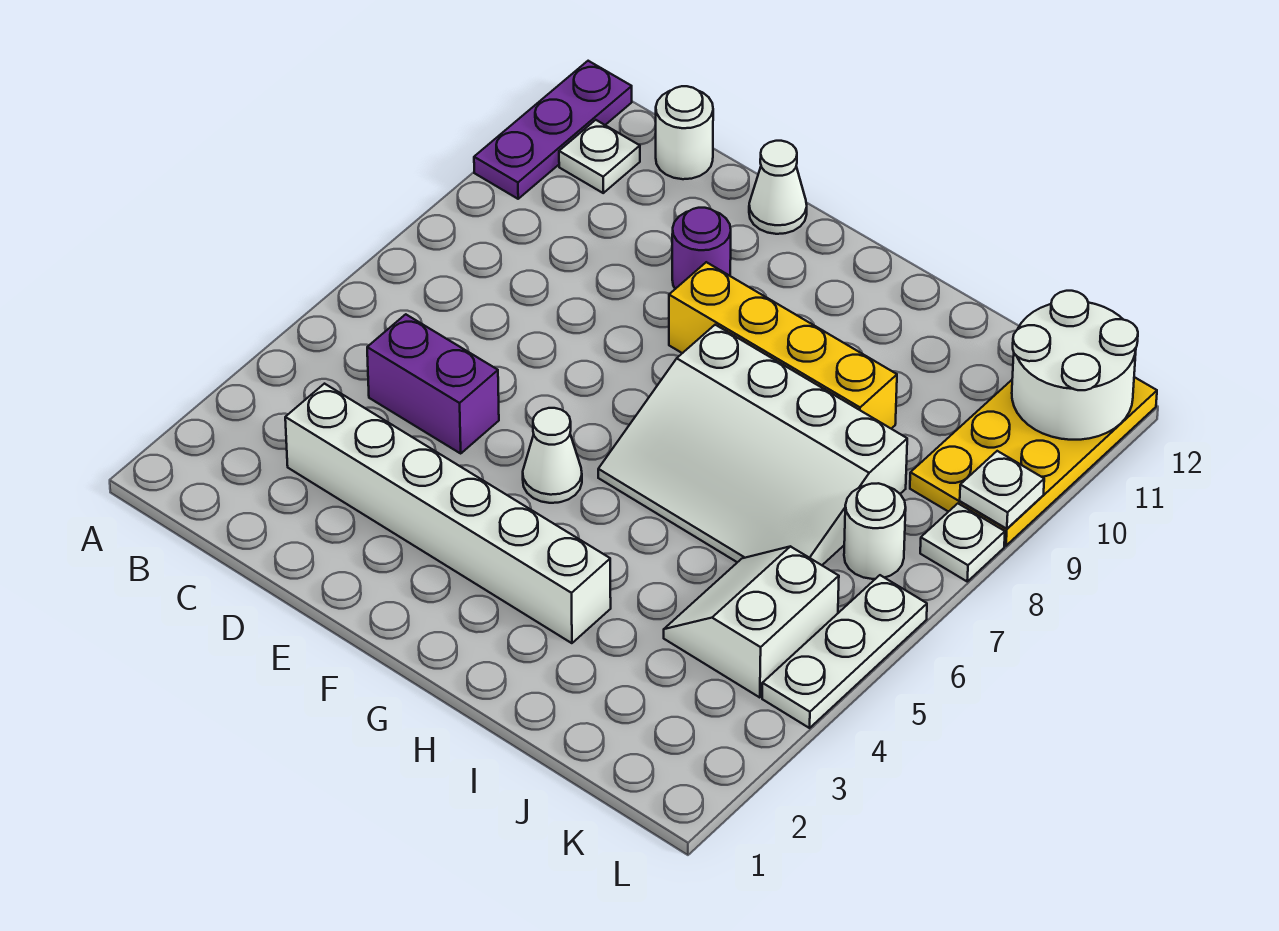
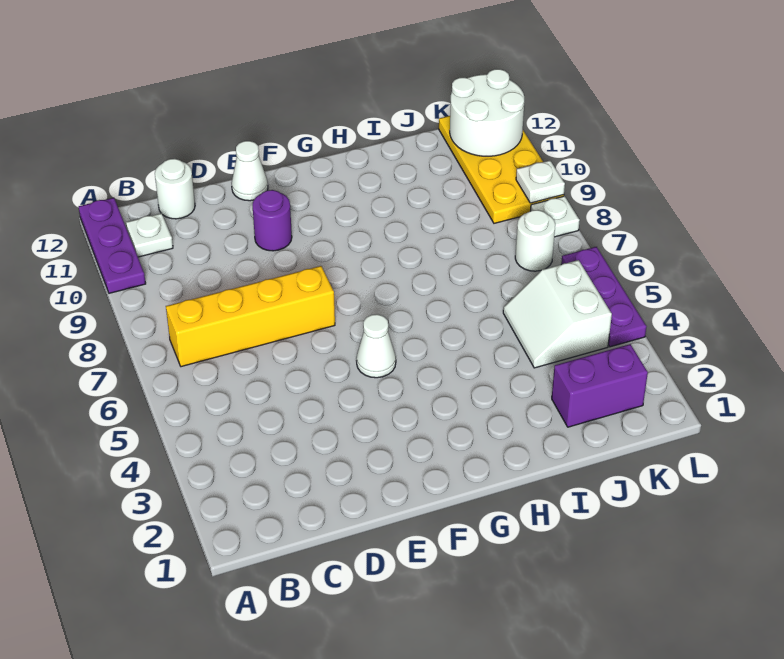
white brick C3:H3 level 1 -> none
purple brick C5:D5 level 1 -> purple brick J2:K2 level 1
yellow brick F9:I9 level 1 -> yellow brick B7:E7 level 1
white slope G6:J8 level 1 top 8 -> none
white plate L4:L6 level 1 -> purple plate L4:L6 level 1

